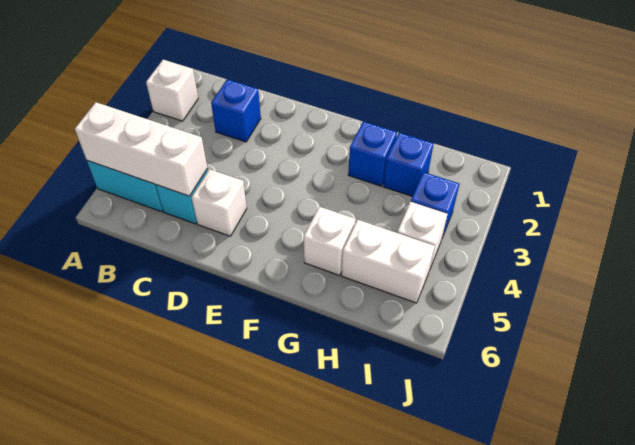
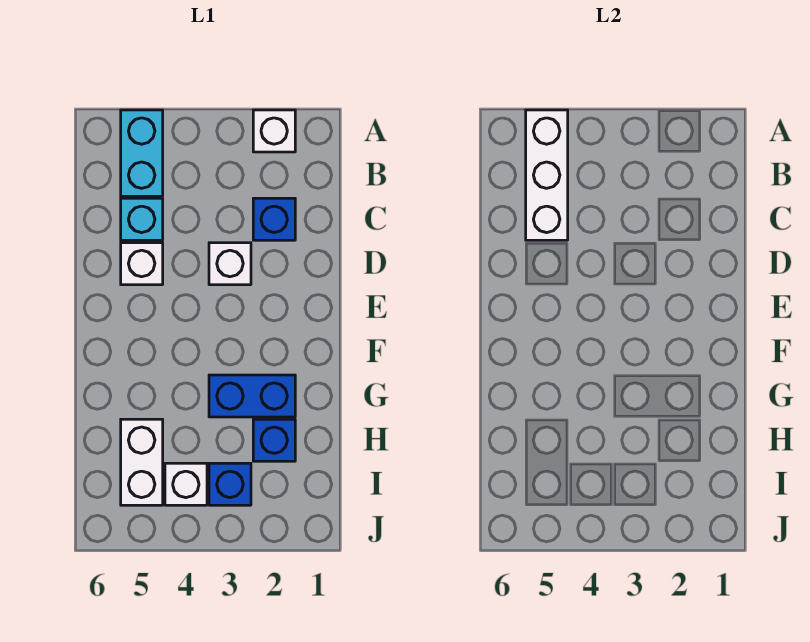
blue brick G2 level 1 -> blue brick G2:G3 level 1
white brick G5 level 1 -> white brick D3 level 1

